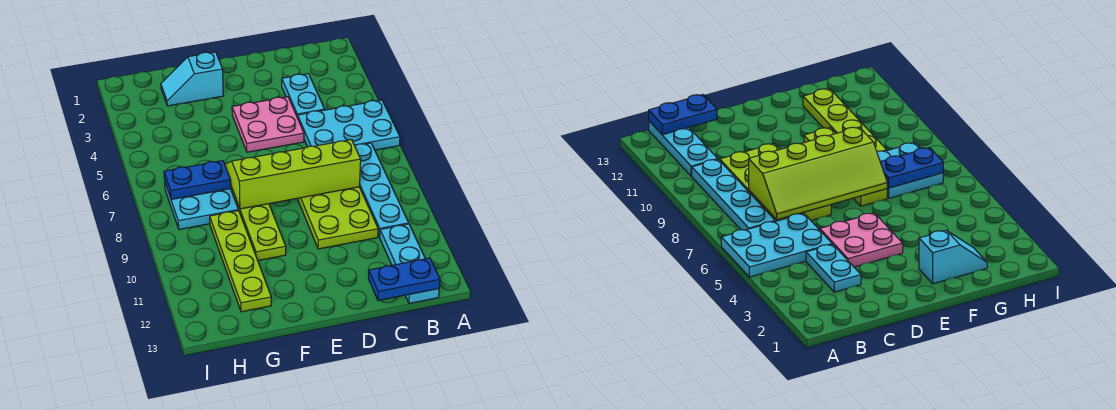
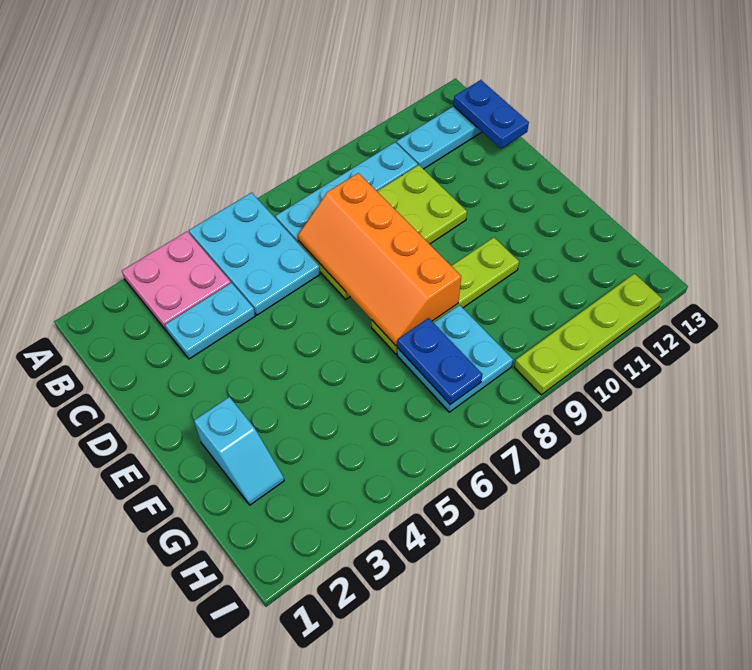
lime slope C7:F8 level 2 top 8 -> orange slope C7:F8 level 2 top 8
pink plate D4:E5 level 1 -> pink plate A3:B4 level 1
lime plate G9:G12 level 1 -> lime plate I9:I12 level 1

